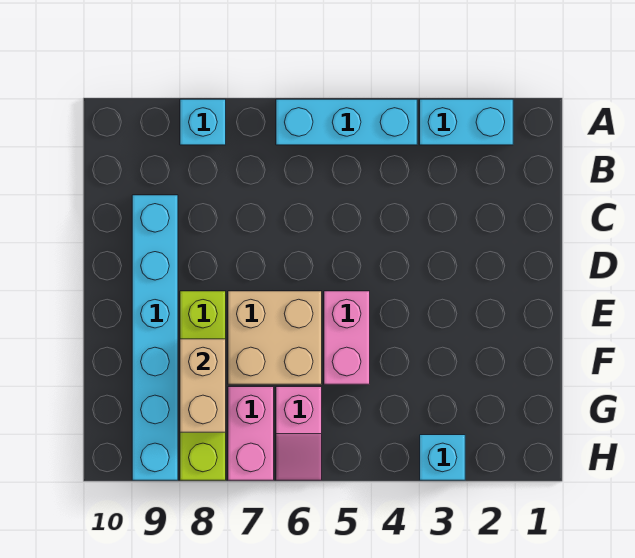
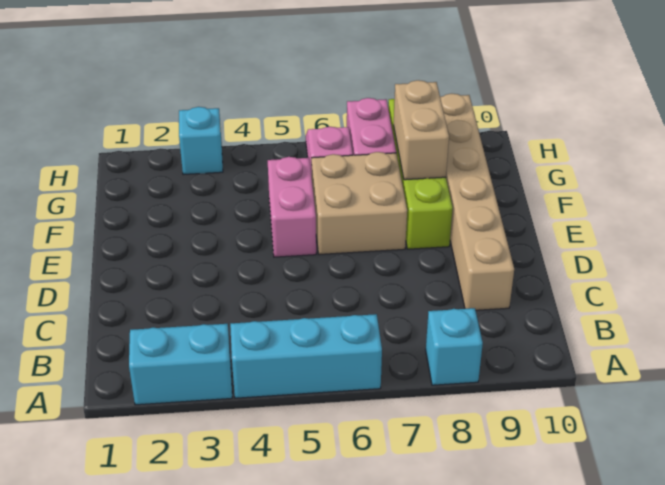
cyan brick C9:H9 level 1 -> tan brick C9:H9 level 1

